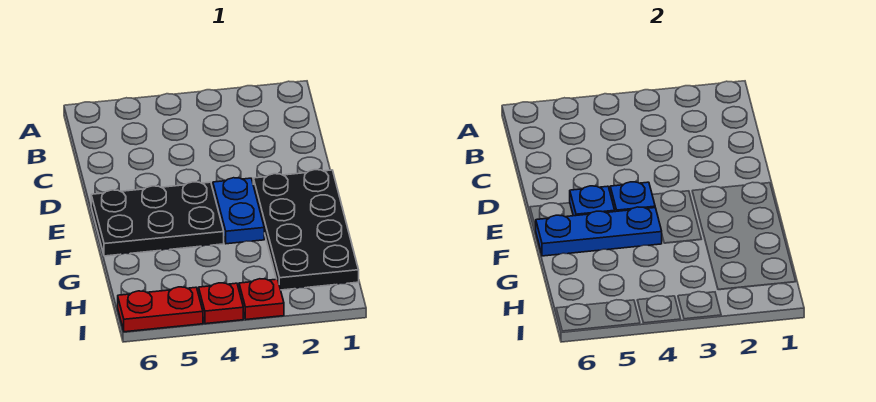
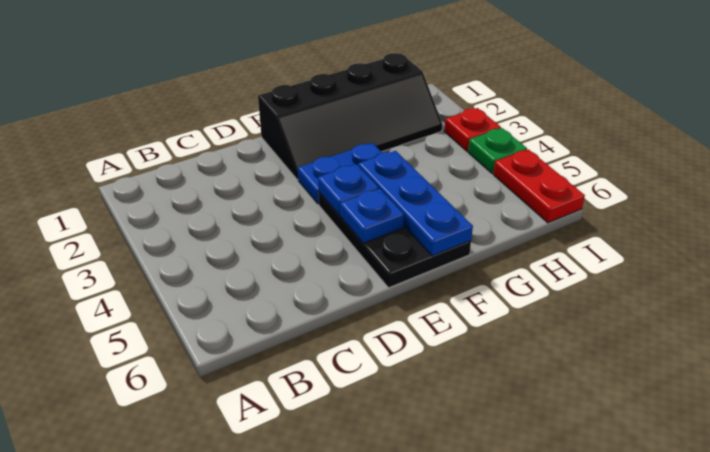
black plate E1:H2 level 1 -> black slope E1:H2 level 1 top 1
red plate I4 level 1 -> green plate I4 level 1

